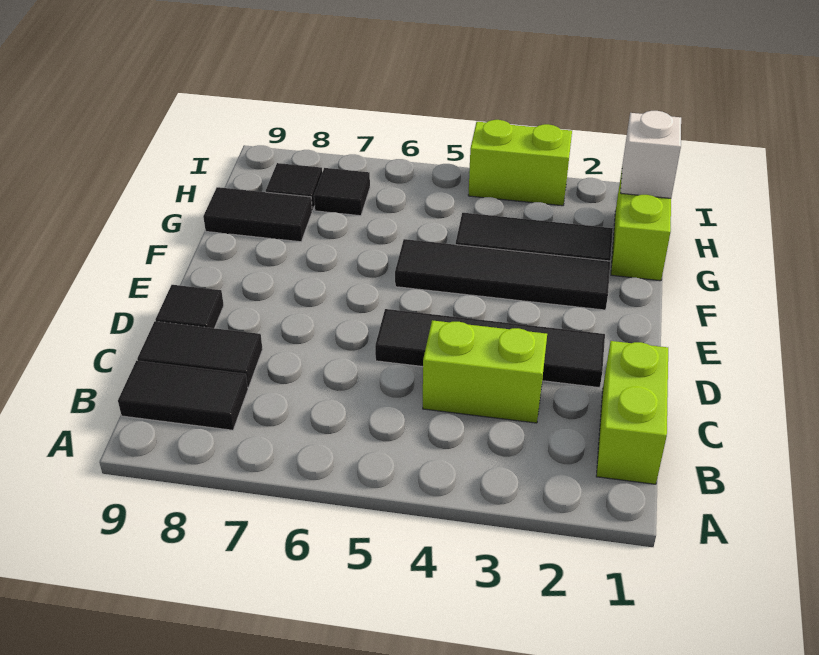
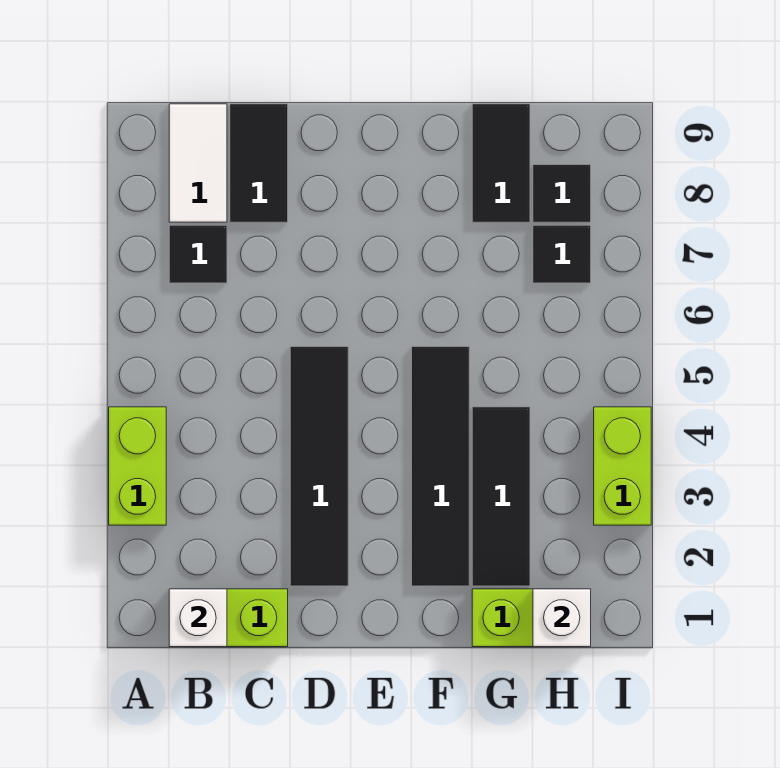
none -> white brick B1 level 2
black tile B8:B9 level 1 -> white tile B8:B9 level 1
lime brick C3:C4 level 1 -> lime brick A3:A4 level 1
black tile D9 level 1 -> black tile B7 level 1

